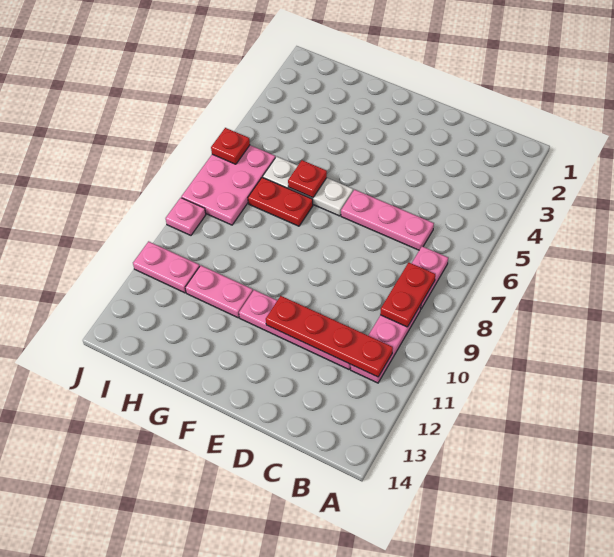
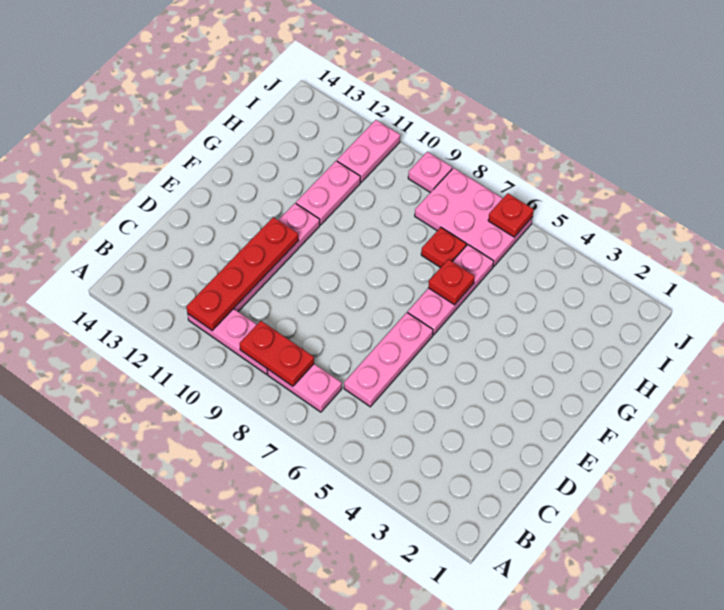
white plate F6:H6 level 1 -> pink plate F6:H6 level 1
red plate G7:H7 level 1 -> red plate H7 level 1

